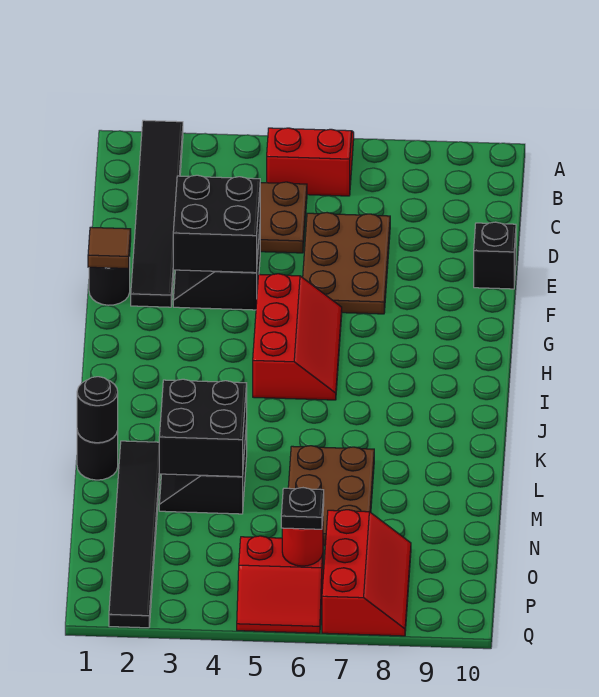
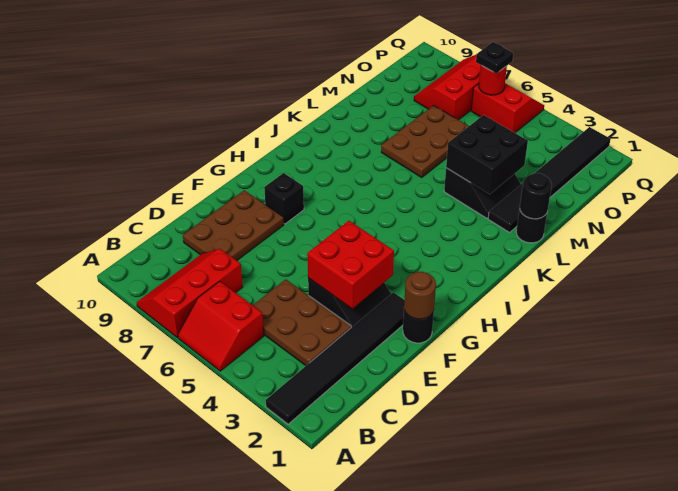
brown plate D6:F7 level 1 -> brown plate D8:F9 level 1
black brick E3:F4 level 2 -> red brick E3:F4 level 2
black brick E10 level 1 -> black brick G8 level 1
brown tile F1 level 2 -> brown round brick F1 level 2
red slope G5:I6 level 1 top 5 -> red slope A7:C8 level 1 top 7

